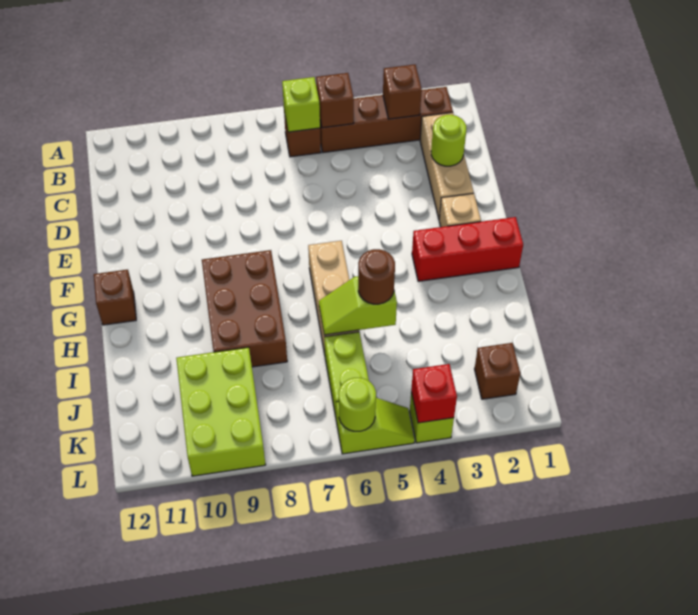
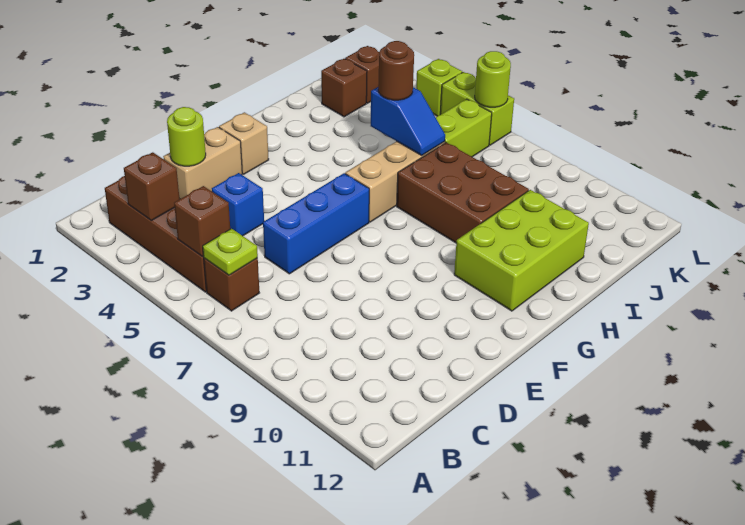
lime brick B6 level 2 -> lime plate B6 level 2
tan brick C2:E2 level 1 -> tan brick D2:E2 level 1
none -> blue brick D4 level 1
none -> blue brick D6:F6 level 1
red brick G1:G3 level 1 -> none
brown brick G8:I9 level 1 -> brown brick H7:I9 level 1
brown brick G12 level 1 -> brown brick J2 level 1
lime slope I5:I6 level 2 top 5 -> blue slope I5:I6 level 2 top 5
lime brick J9:L10 level 1 -> lime brick G10:I11 level 1
red brick L4 level 2 -> none
lime slope L5:L6 level 1 top 6 -> lime brick L5:L6 level 1

